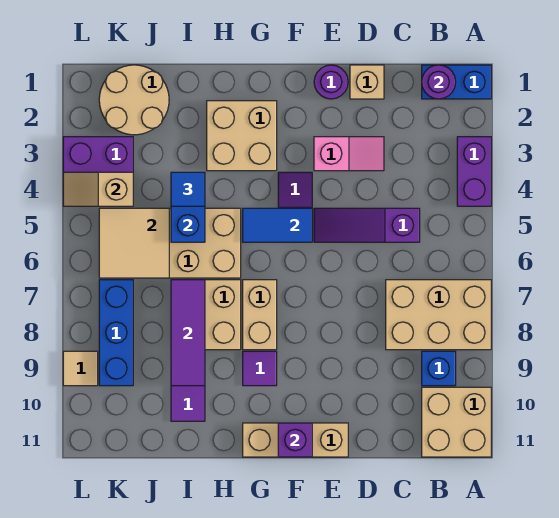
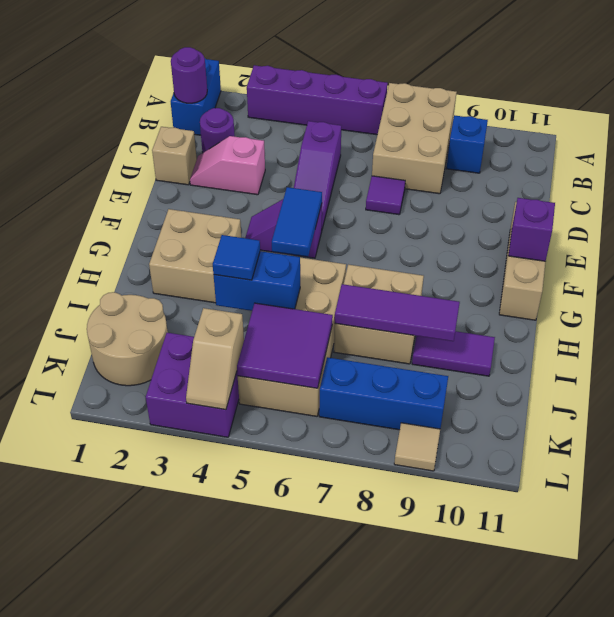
purple brick A3:A4 level 1 -> purple brick A3:A6 level 1
tan brick A10:B11 level 1 -> none
pink slope D3:E3 level 1 top E -> pink slope D2:D3 level 1 top 3
purple round brick E1 level 1 -> purple round brick C2 level 1
tan brick G7:G8 level 1 -> none
purple tile G9 level 1 -> purple tile D7 level 1
tan tile J5:K6 level 2 -> purple tile J5:K6 level 2

